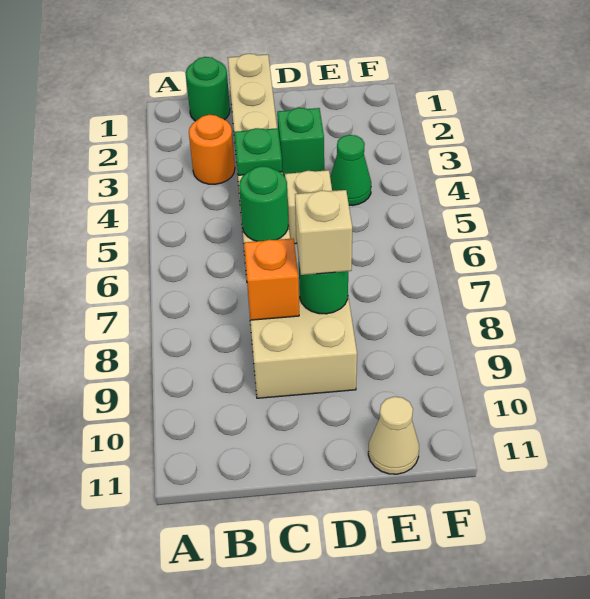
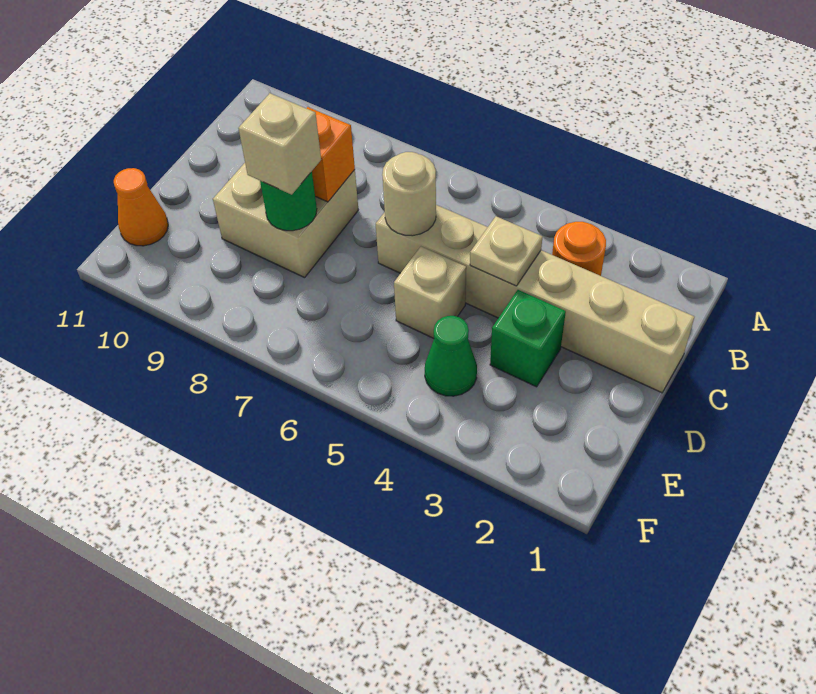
green round brick B1 level 1 -> none
green plate C4 level 2 -> tan plate C4 level 2
green round brick C6 level 2 -> tan round brick C6 level 2
tan cone E11 level 1 -> orange cone E11 level 1

